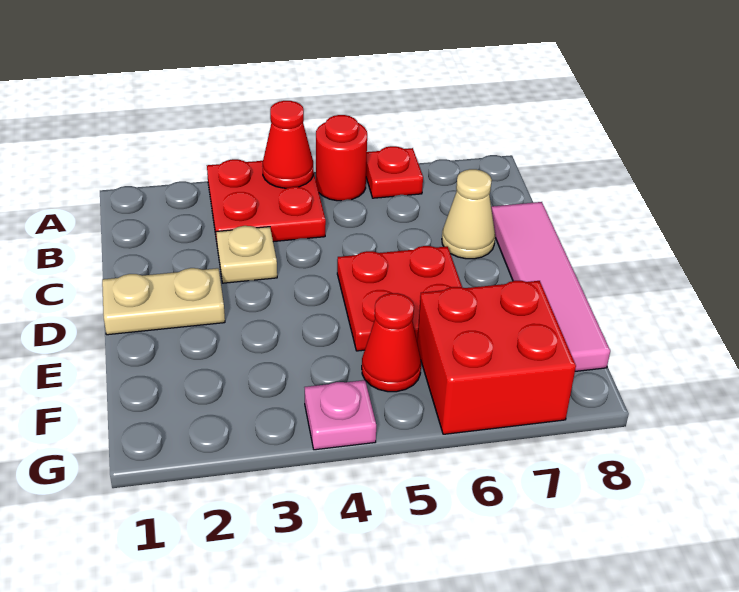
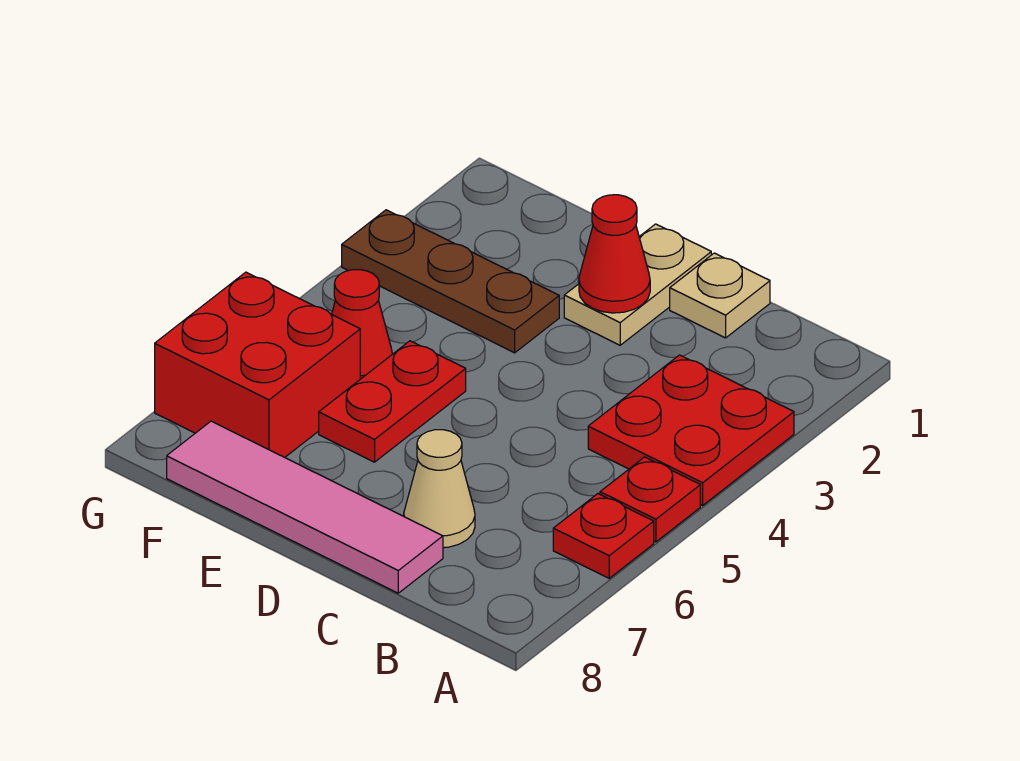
red cone A4 level 2 -> red cone D2 level 2
red round brick A5 level 1 -> red plate A5 level 1
tan plate C3 level 1 -> tan plate C1 level 1
red plate D5:E6 level 1 -> red plate E5:E6 level 1
none -> brown plate E3:G3 level 1
pink plate G4 level 1 -> none

